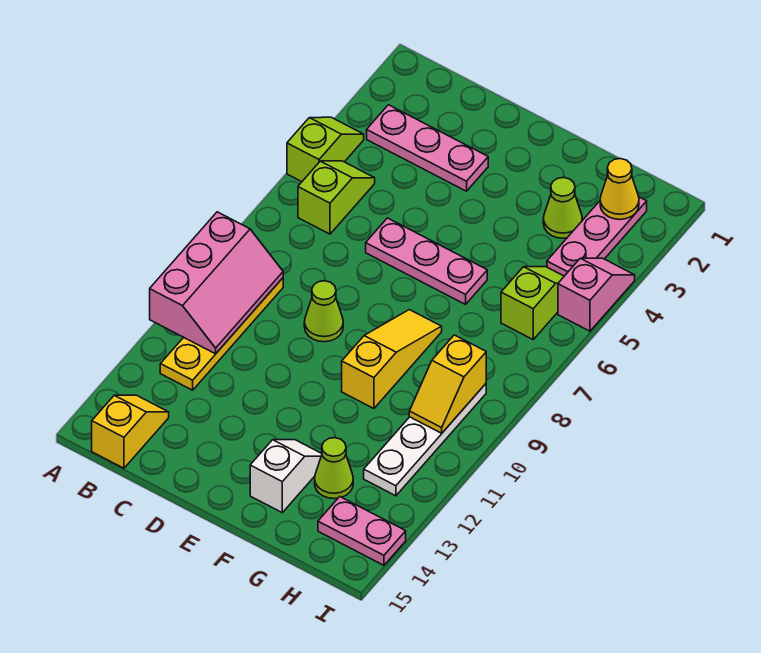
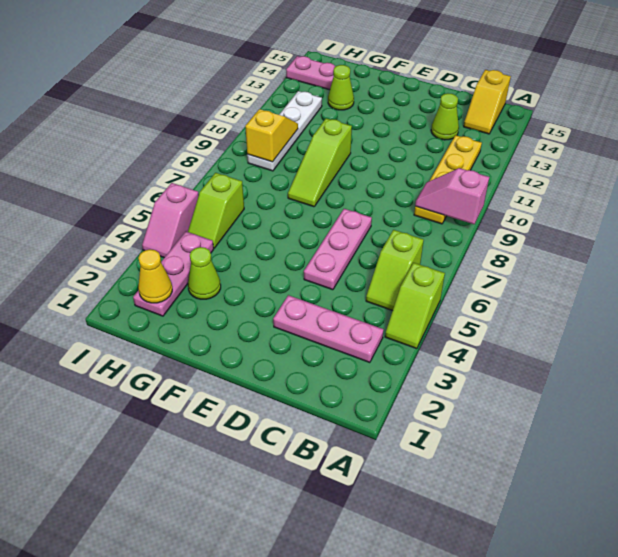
pink slope A9:B11 level 2 top A -> pink slope A9:B9 level 2 top A
pink plate D6:F6 level 1 -> pink plate D5:D7 level 1
lime cone D9 level 1 -> lime cone C13 level 1
yellow slope F8:F10 level 1 top 10 -> lime slope F8:F10 level 1 top 10
white slope F13:F14 level 1 top 14 -> none

